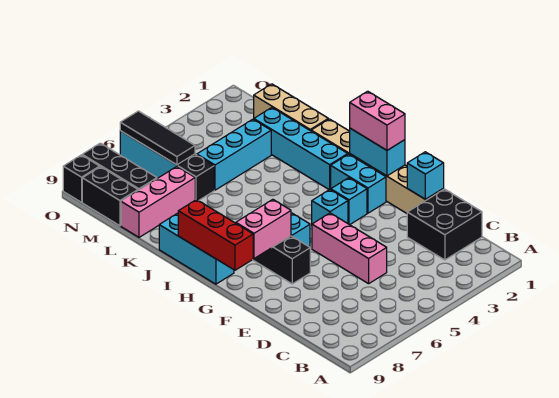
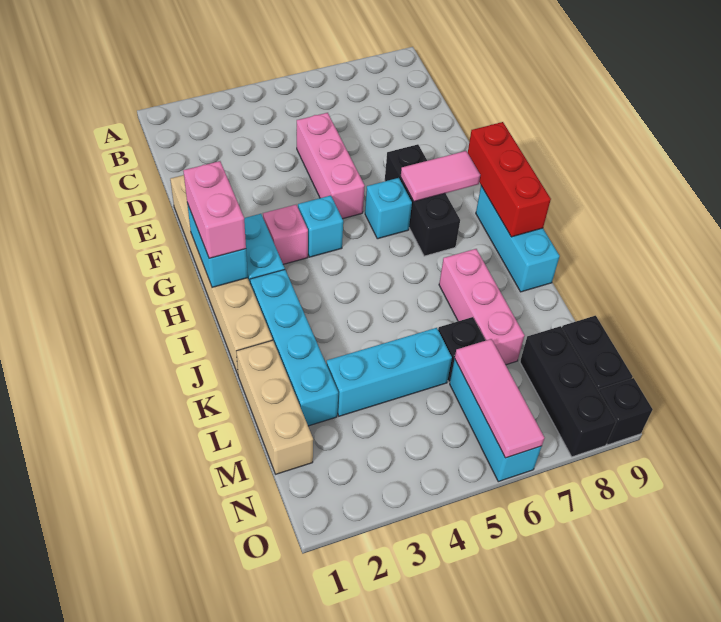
black brick C1:D2 level 1 -> none
cyan brick E1 level 2 -> none
cyan brick G3 level 1 -> pink brick G3 level 1
pink brick G7:G8 level 2 -> pink tile G7:G8 level 2
pink brick L7:L9 level 1 -> pink brick J7:L7 level 1
black tile M6:O6 level 2 -> pink tile M6:O6 level 2

